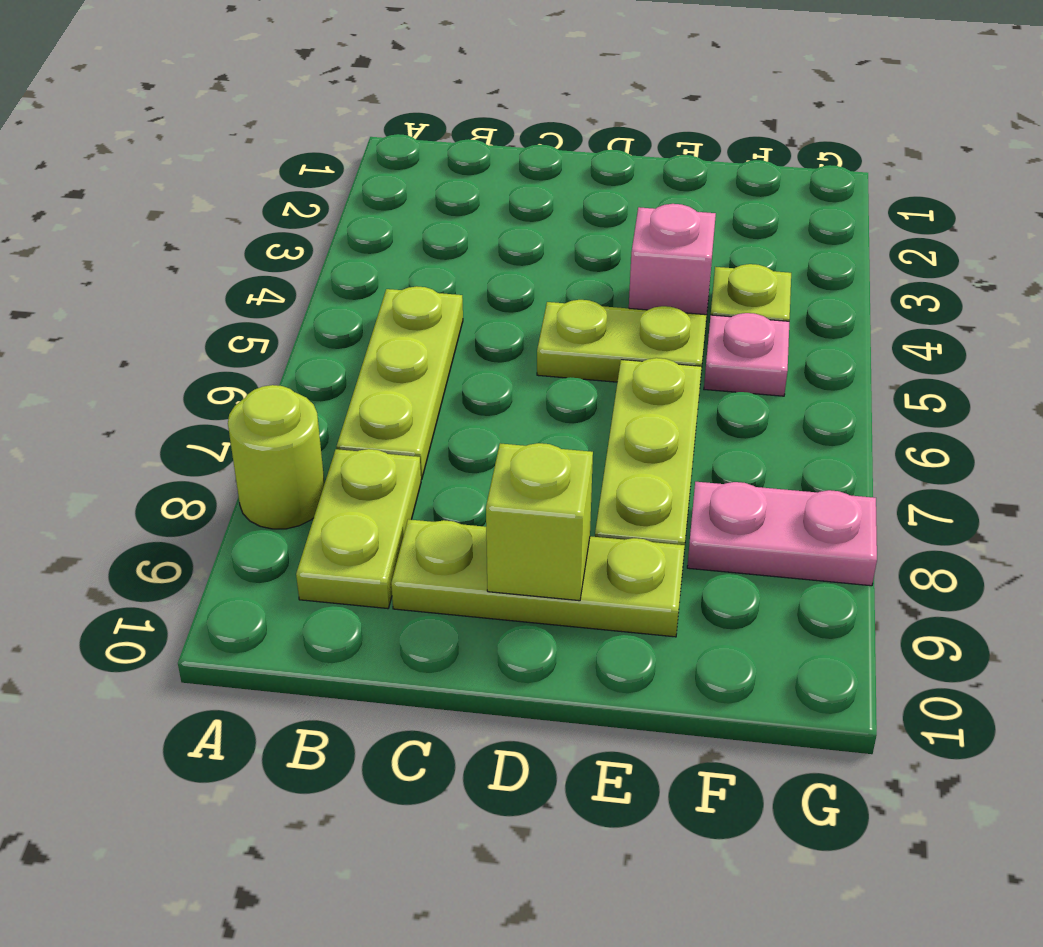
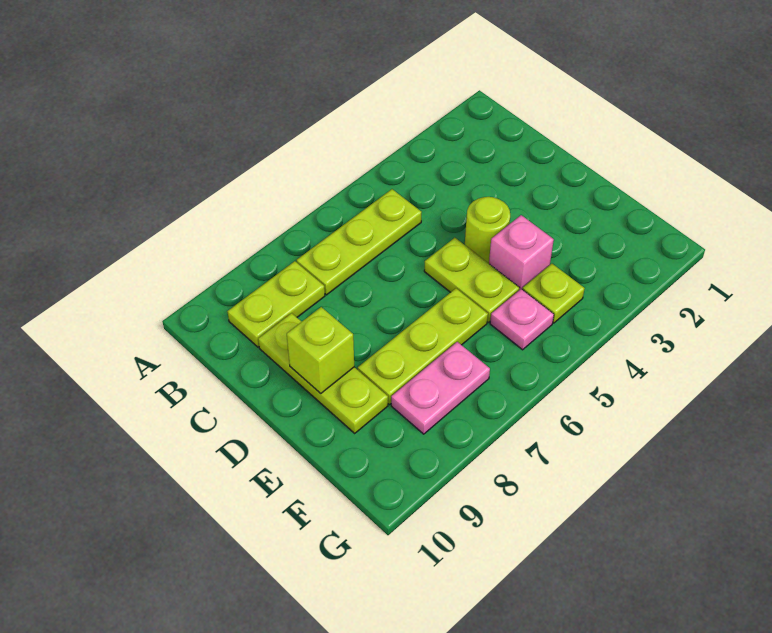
lime round brick A8 level 1 -> lime round brick D4 level 1
pink plate F8:G8 level 1 -> pink plate F7:F8 level 1

